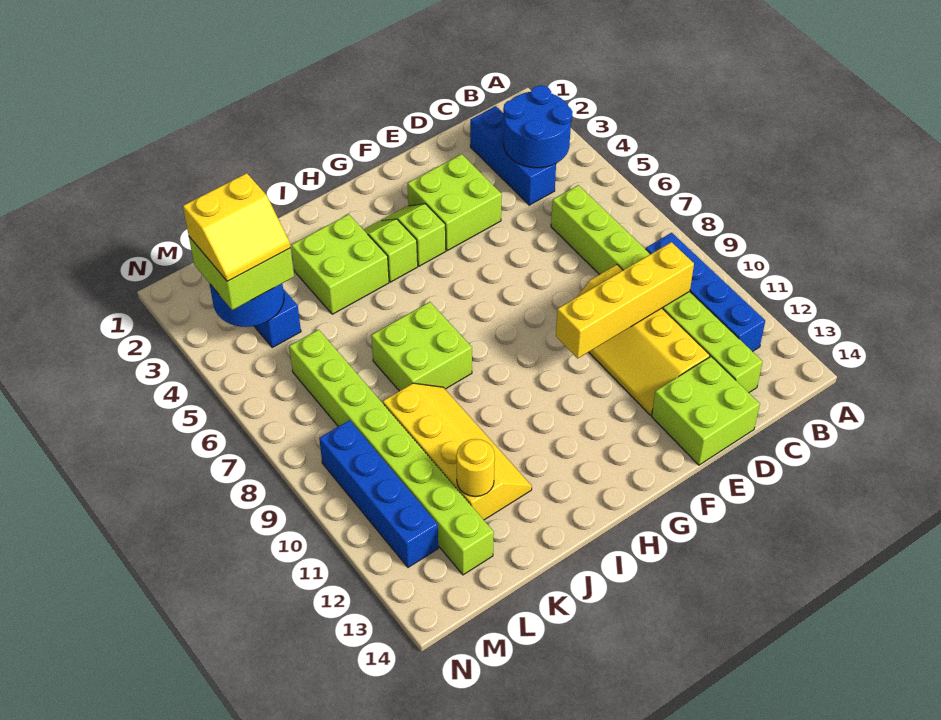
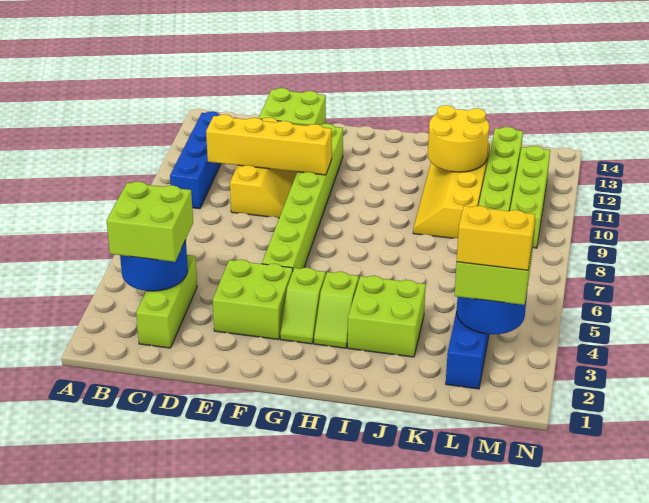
blue brick C2:C4 level 1 -> lime brick C2:C4 level 1
lime brick C6:C13 level 1 -> lime brick F5:F12 level 1
lime brick I7:J8 level 1 -> lime brick B3:C4 level 3
yellow round brick K12 level 2 -> yellow round brick J11:K12 level 2
blue brick M9:M12 level 1 -> lime brick M9:M12 level 1

